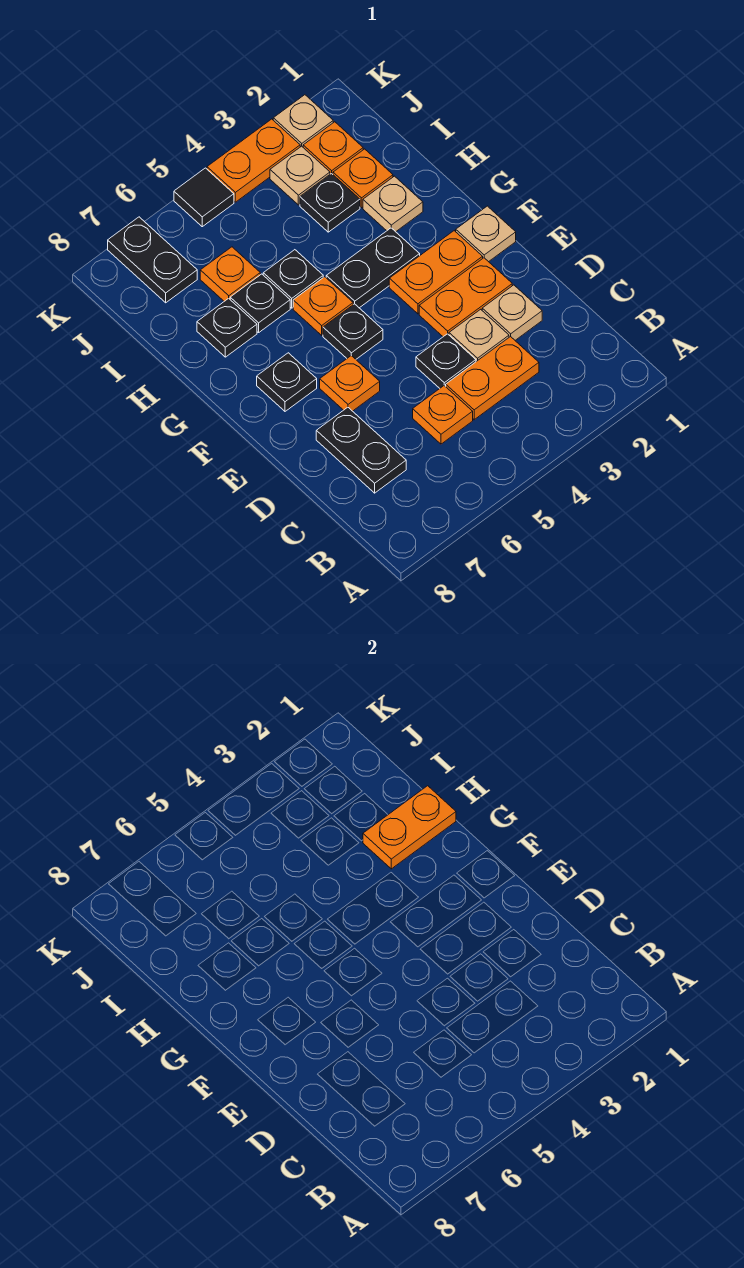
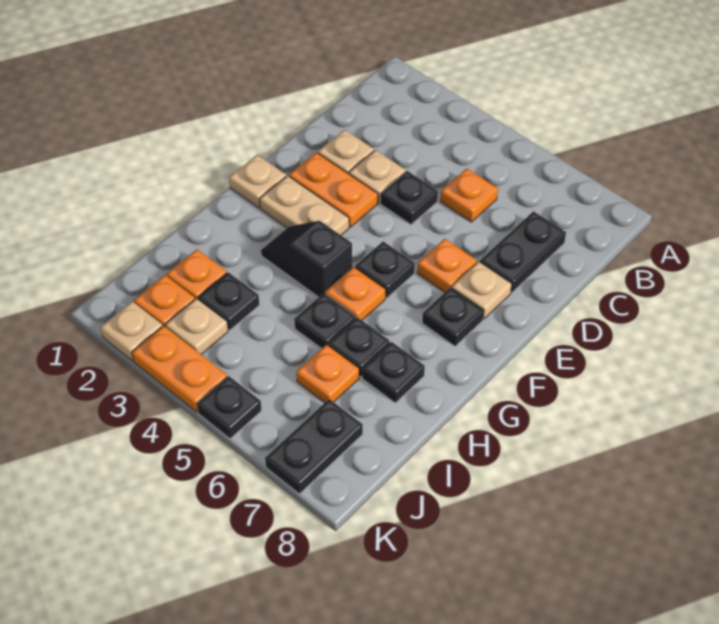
orange plate C3:C4 level 1 -> none
orange plate F2:F3 level 1 -> tan plate F2:F3 level 1
black plate G3:G4 level 1 -> black slope G3:G4 level 1 top 4
orange plate H1:H2 level 2 -> none
tan plate H2 level 1 -> tan plate E7 level 1
black tile K5 level 1 -> black plate K5 level 1

